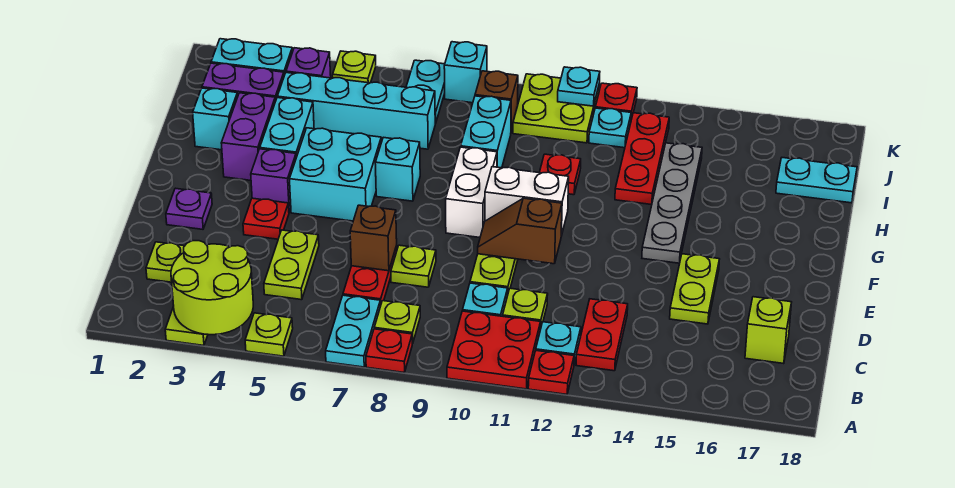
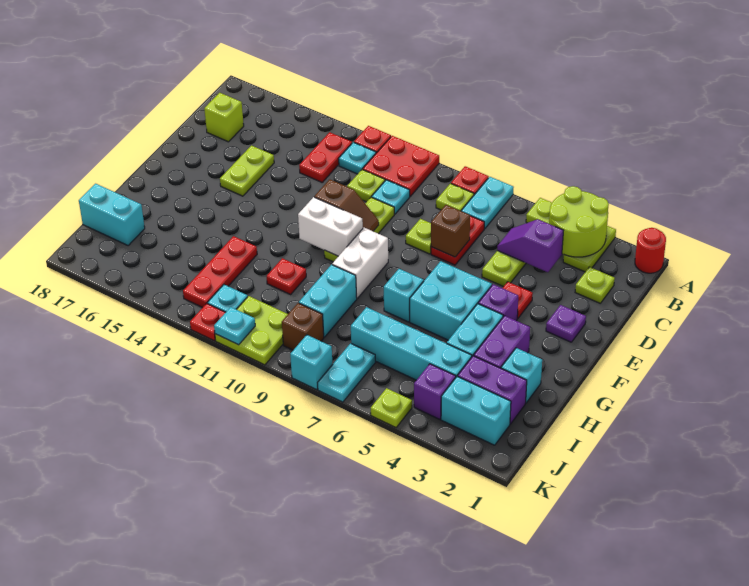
none -> red round brick A1 level 1
none -> purple slope C4:C5 level 2 top 4
grey plate F14:I14 level 1 -> none
cyan plate I17:I18 level 1 -> cyan brick I17:I18 level 1

